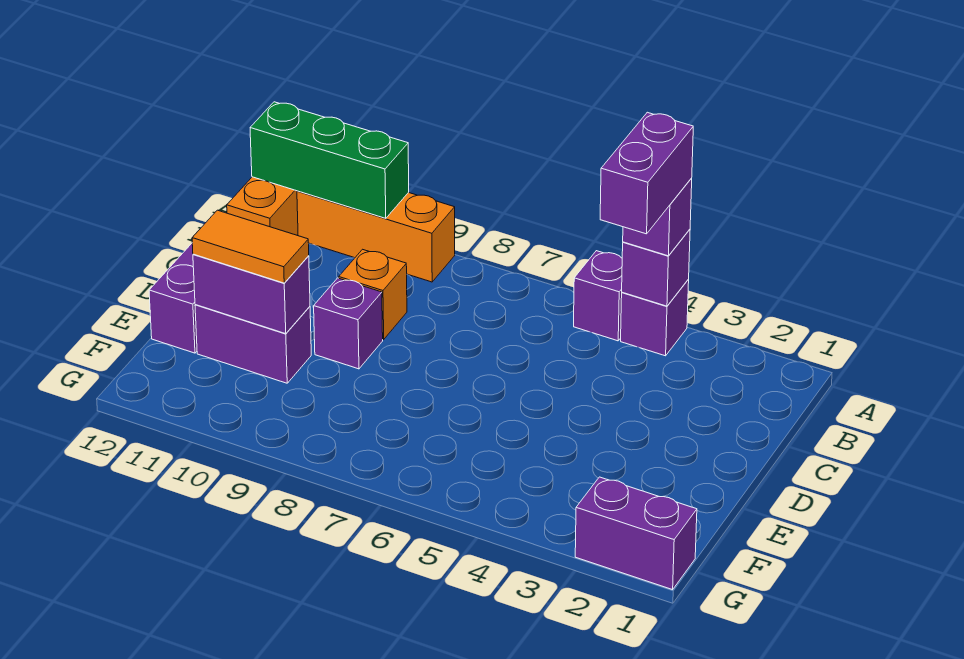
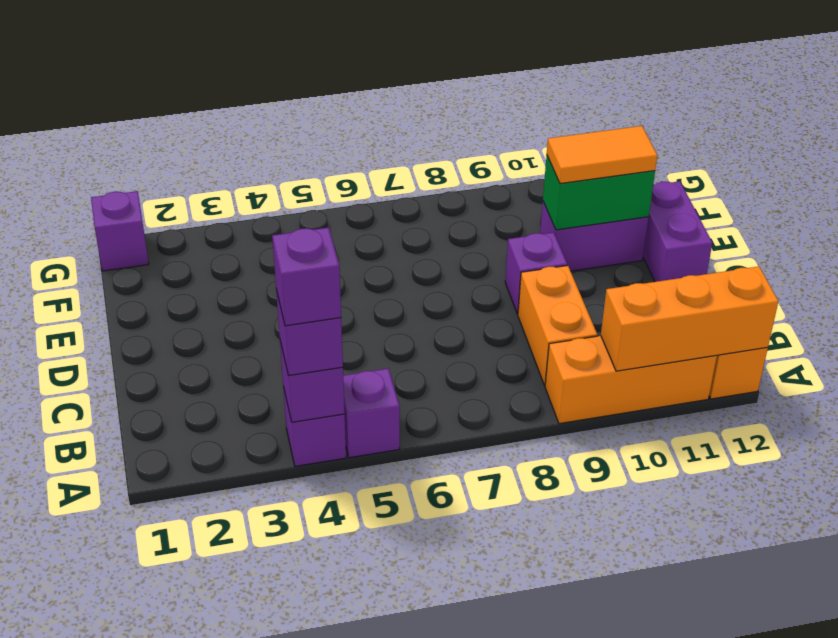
purple brick A4:B4 level 4 -> purple brick A4 level 4
green brick A10:A12 level 2 -> orange brick A10:A12 level 2
orange brick C9 level 1 -> orange brick B9:C9 level 1
purple brick E10:E11 level 2 -> green brick E10:E11 level 2
purple brick G1:G2 level 1 -> purple brick G1 level 1

